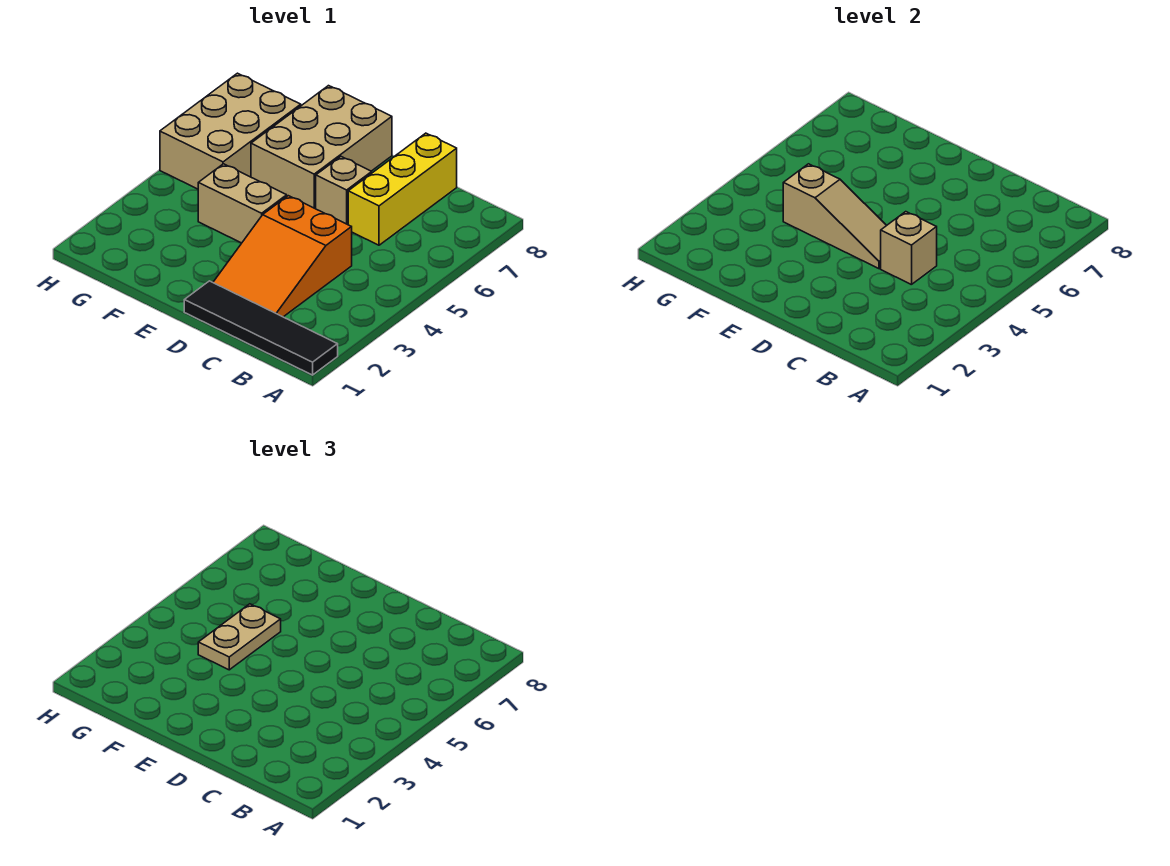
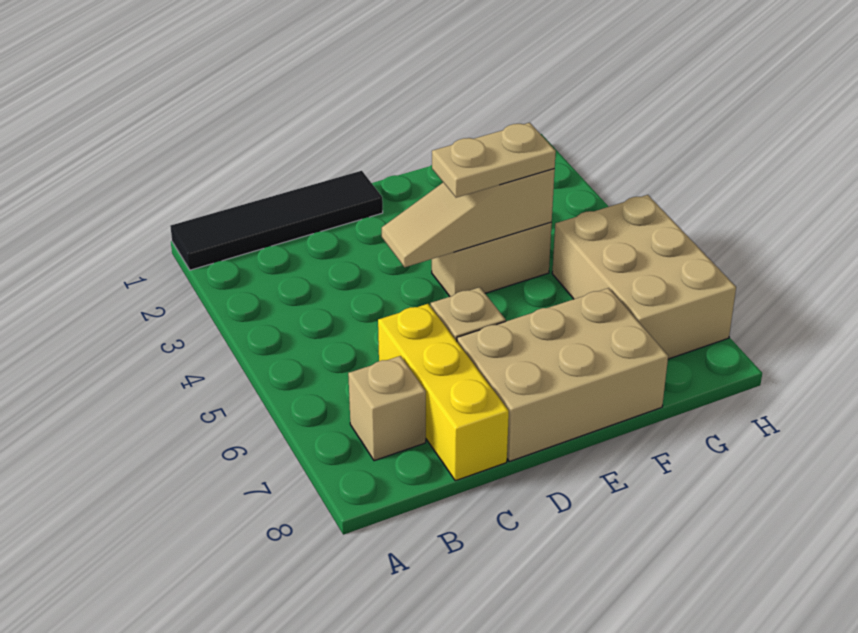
orange slope C2:D4 level 1 top 4 -> none
tan brick C4 level 2 -> tan brick B7 level 1
tan brick E6:F8 level 1 -> tan brick D7:F8 level 1
tan plate F4:F5 level 3 -> tan plate E4:F4 level 3

